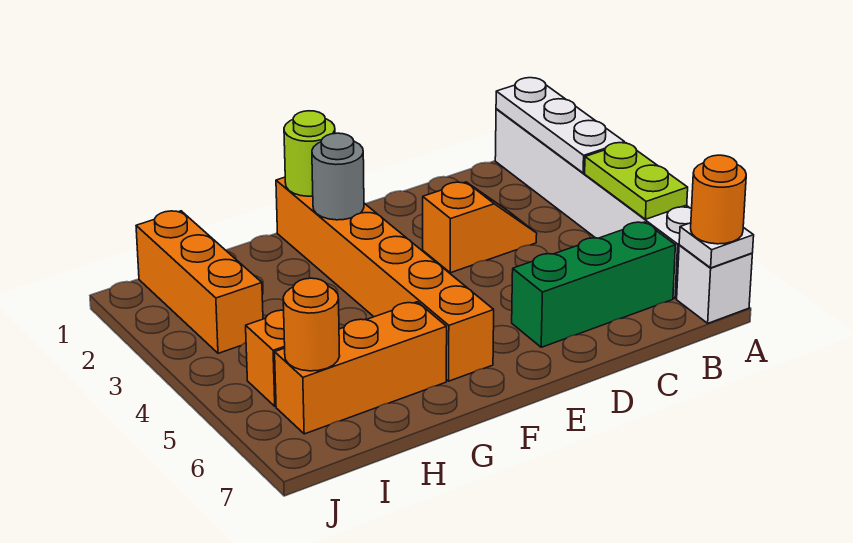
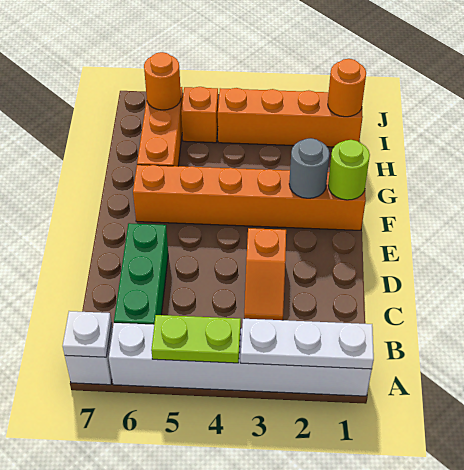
orange round brick A7 level 3 -> orange round brick I1 level 2
orange brick I1:I3 level 1 -> orange brick I1:I4 level 1

